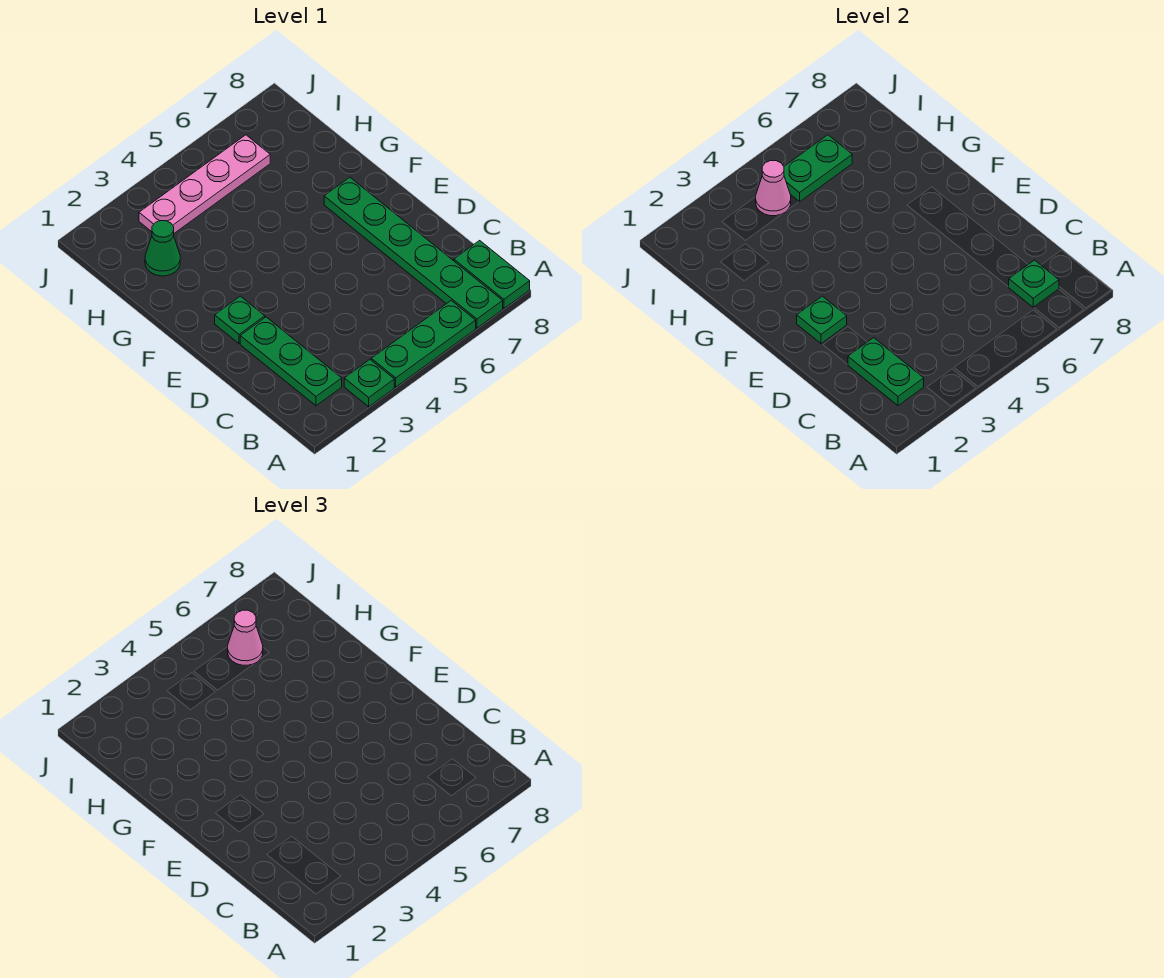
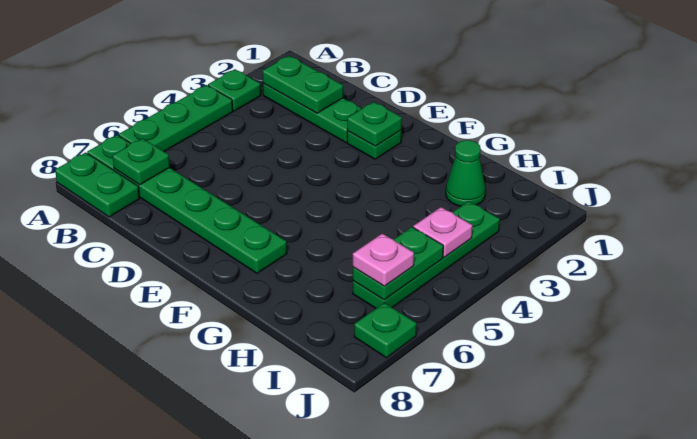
pink plate I3:I6 level 1 -> green plate I3:I6 level 1
pink cone I4 level 2 -> pink plate I4 level 2
pink cone I6 level 3 -> pink plate I6 level 3
none -> green plate J7 level 1

